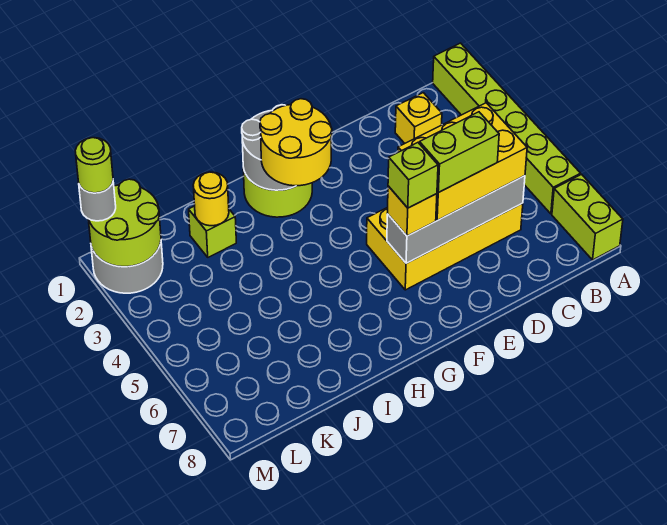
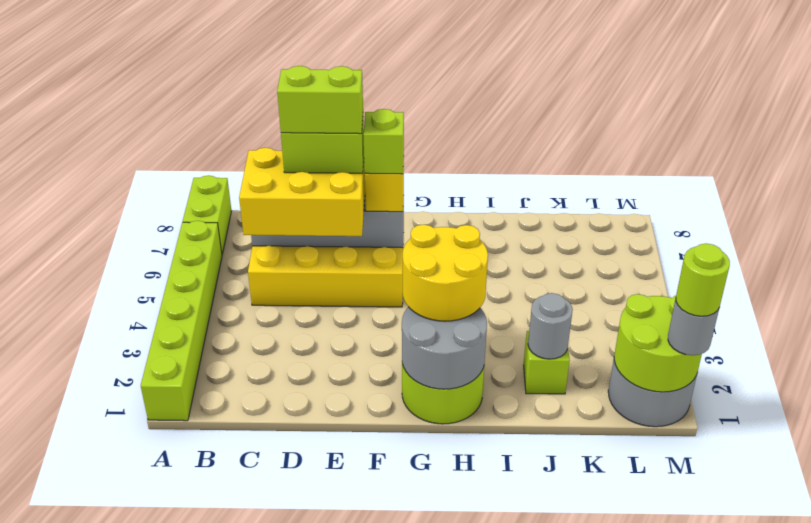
yellow brick C2 level 1 -> none
none -> lime brick D6:E6 level 5
yellow round brick J2 level 2 -> grey round brick J2 level 2

